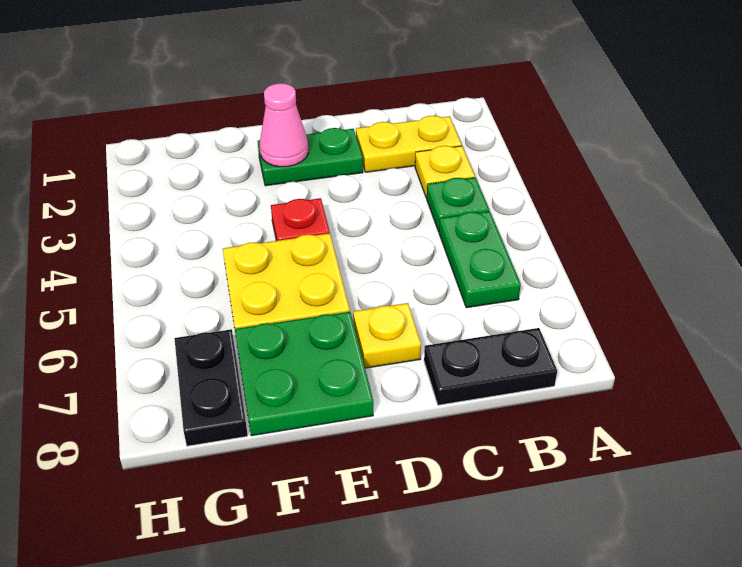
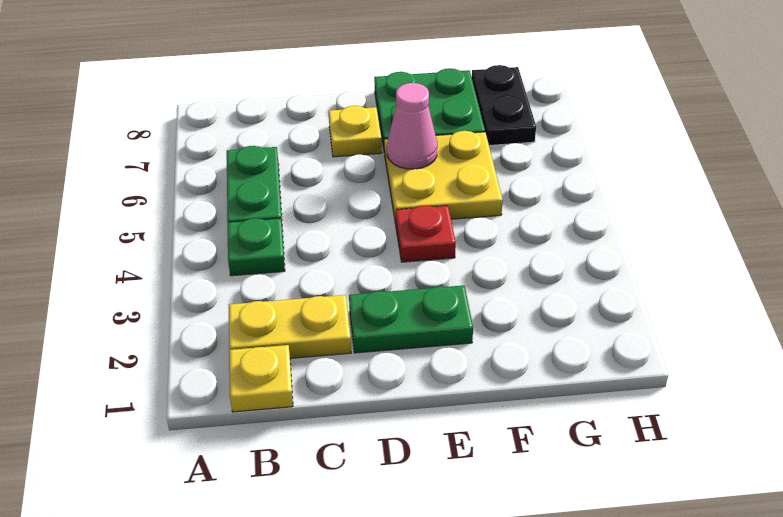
yellow plate B3 level 1 -> yellow plate B1 level 1
black plate B8:C8 level 1 -> none
pink cone E2 level 2 -> pink cone E6 level 2

